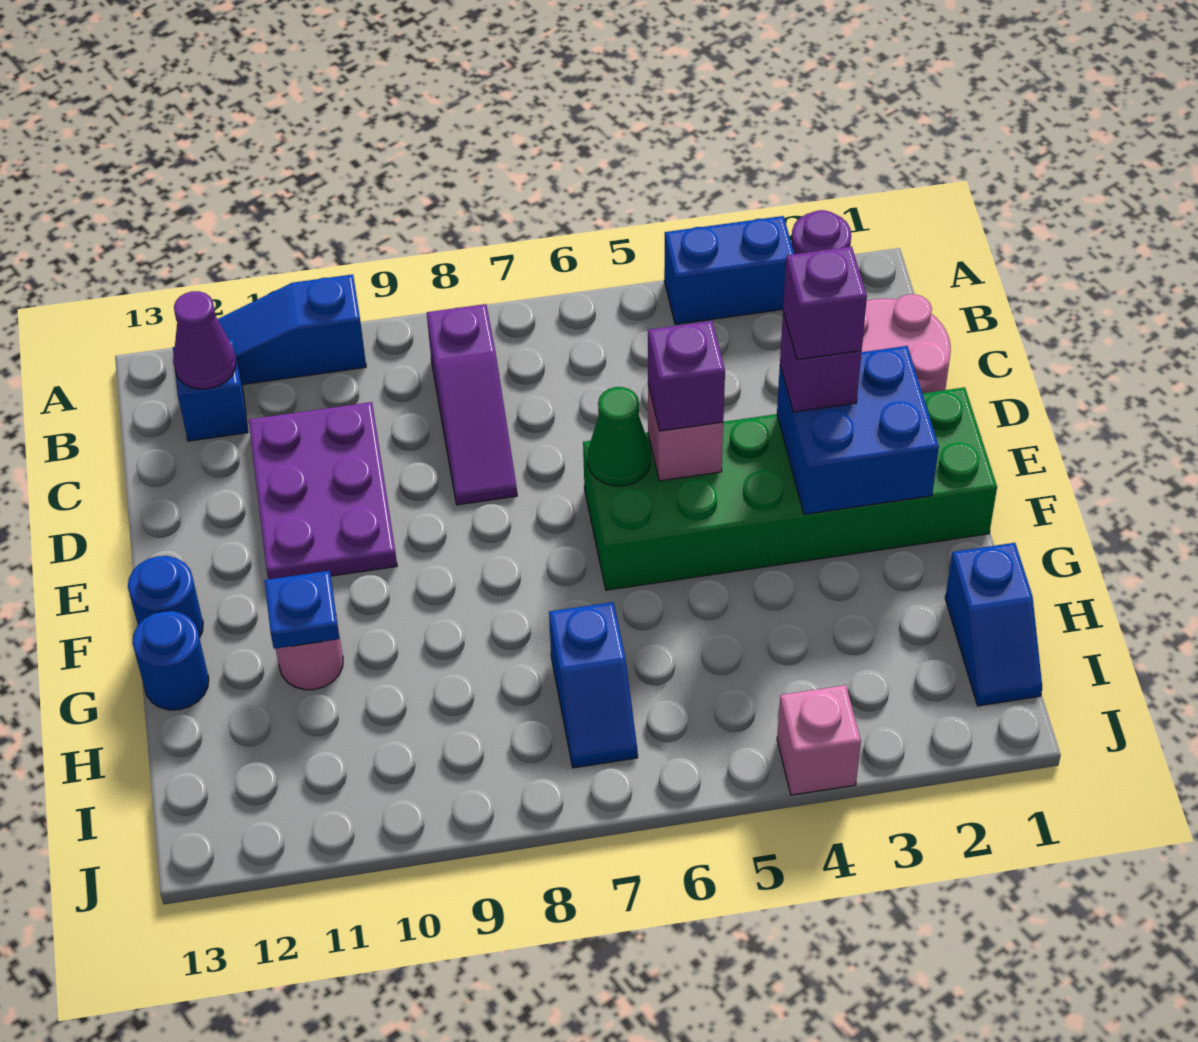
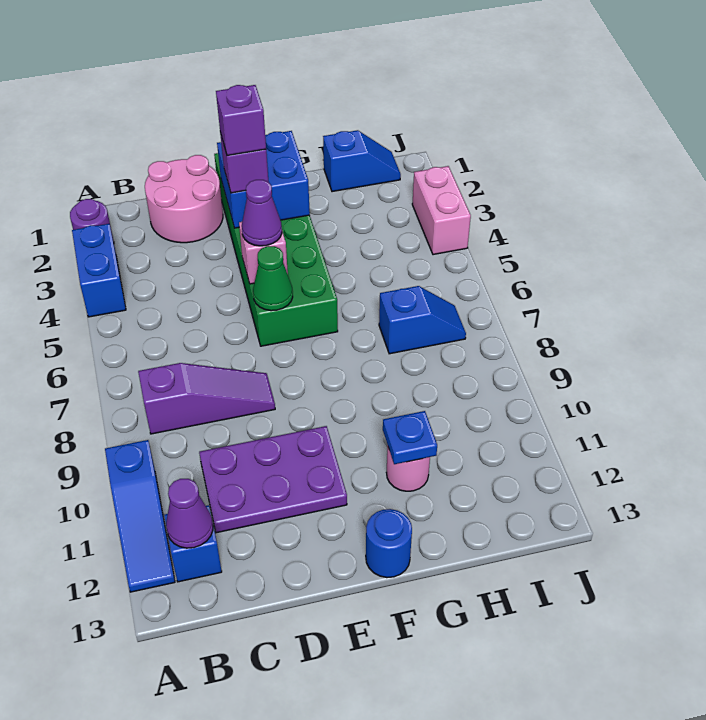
purple brick E5 level 3 -> purple cone E5 level 3
blue round brick G13 level 1 -> none
pink brick J4 level 1 -> pink brick J3:J4 level 1

